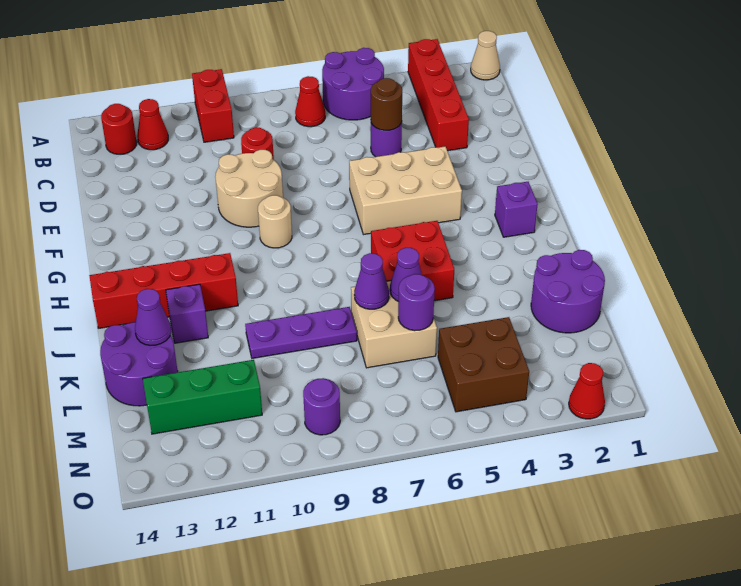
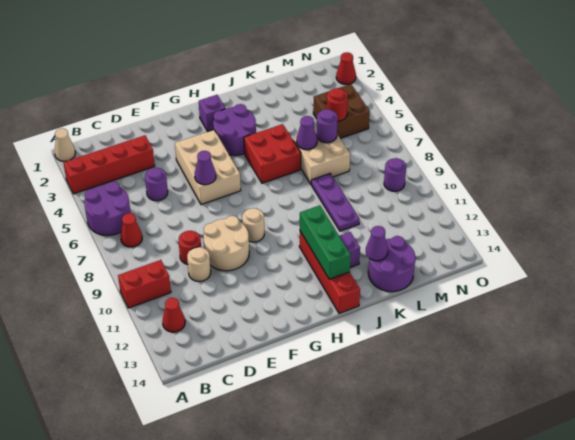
red round brick B13 level 1 -> red round brick M5 level 2
brown round brick D5 level 2 -> none
none -> tan round brick D10 level 1
purple round brick K1:L2 level 1 -> purple round brick H3:I4 level 1
purple cone K7 level 2 -> purple cone F6 level 2
green brick M11:M13 level 1 -> green brick I11:I13 level 2

